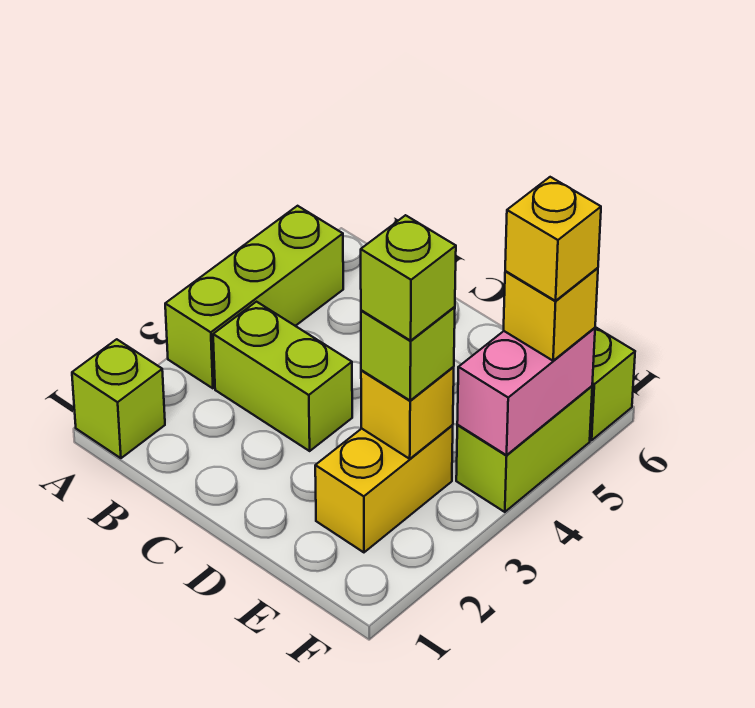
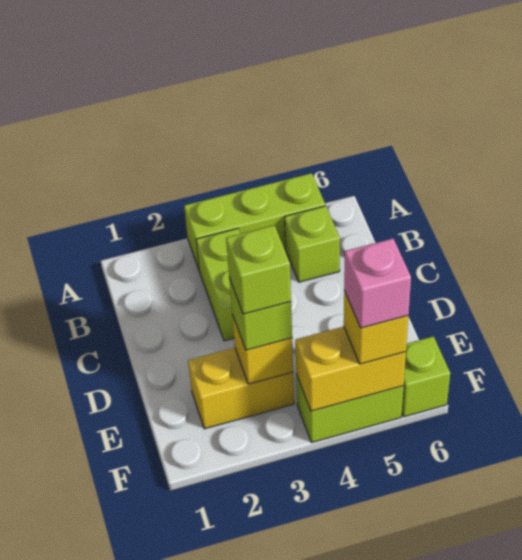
lime brick A1 level 1 -> lime brick B5 level 1
pink brick F4:F5 level 2 -> yellow brick F4:F5 level 2
yellow brick F5 level 4 -> pink brick F5 level 4

